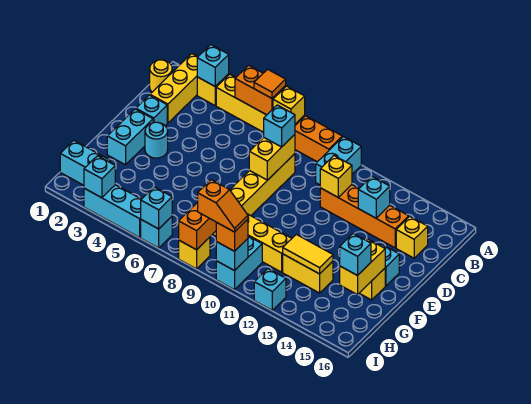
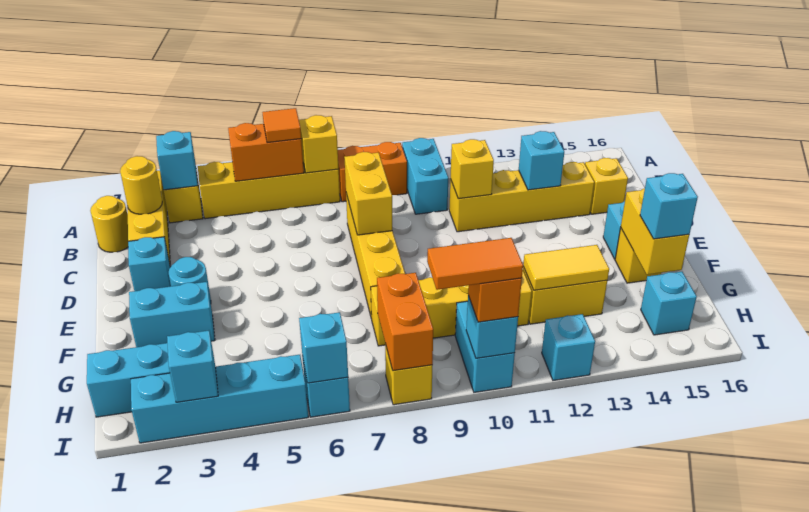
none -> yellow round brick B2 level 2
cyan brick C8 level 3 -> cyan brick H15 level 1
orange brick C11:C14 level 1 -> yellow brick C11:C14 level 1
cyan brick E2:F2 level 1 -> cyan brick F2:F3 level 1
cyan brick I3:I5 level 1 -> cyan brick I2:I5 level 1
orange slope I9:I10 level 4 top 9 -> orange tile I9:I10 level 4

